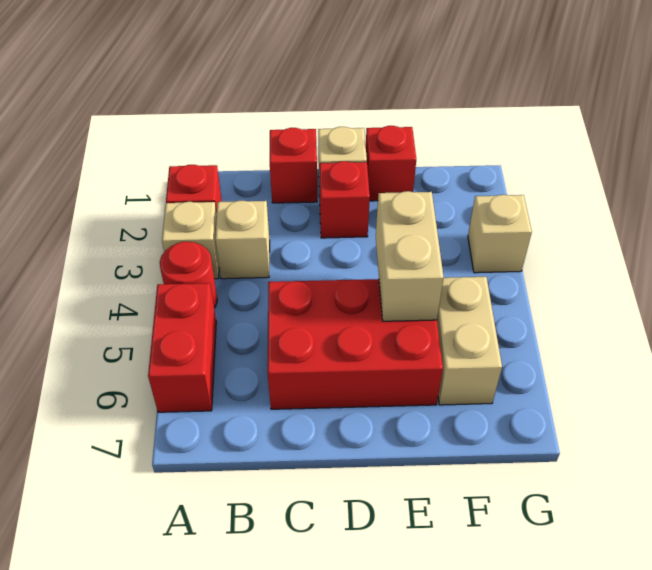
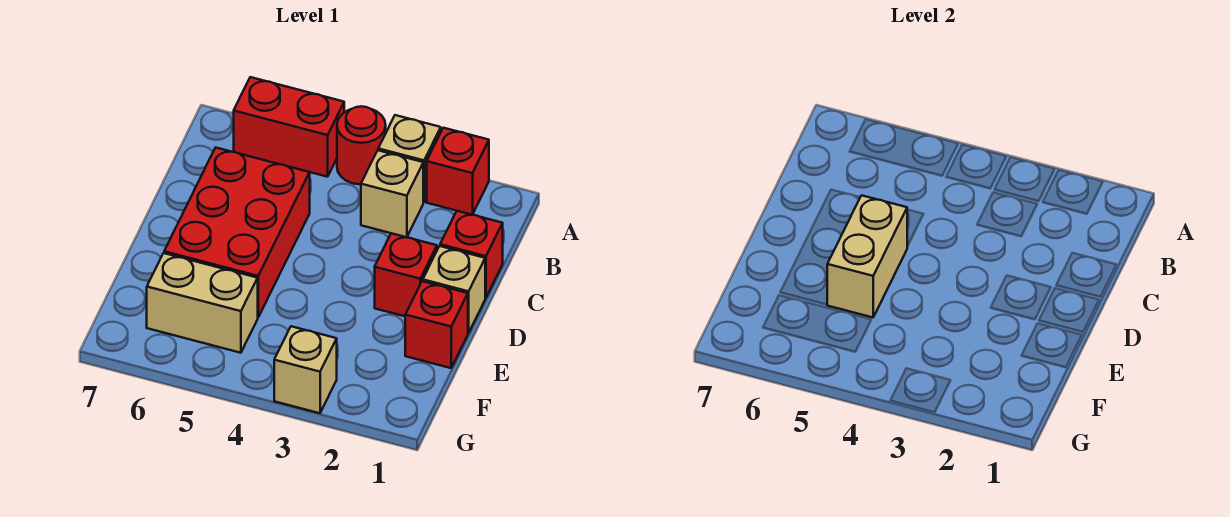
tan brick E4:E5 level 2 -> tan brick D5:E5 level 2

